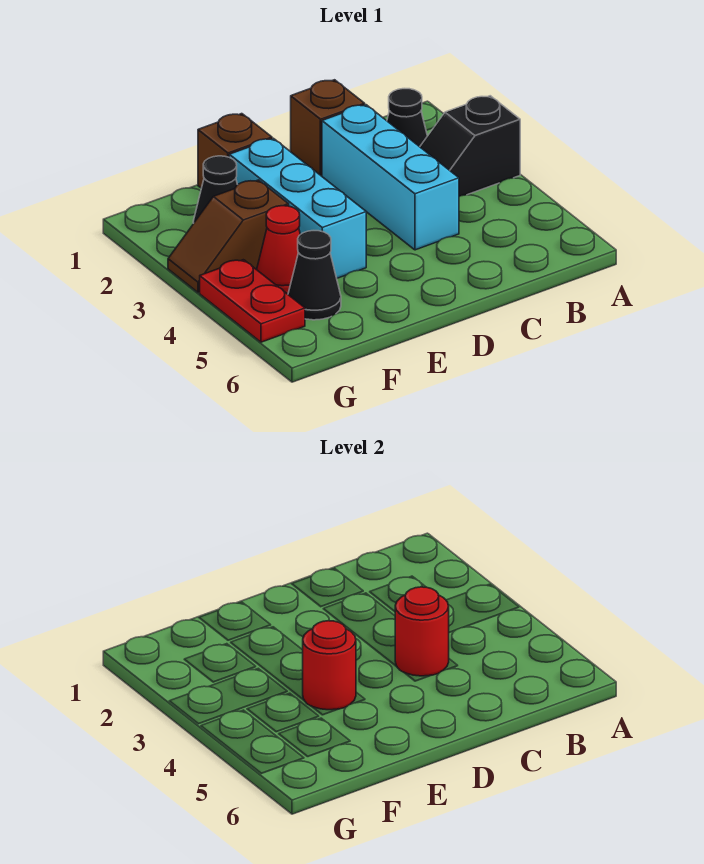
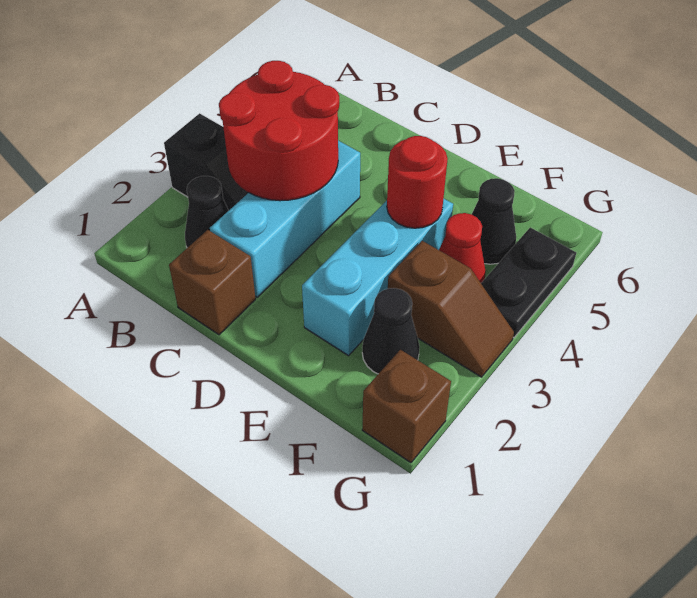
red round brick C4 level 2 -> red round brick B3:C4 level 2
brown brick E1 level 1 -> brown brick G1 level 1
red plate G4:G5 level 1 -> black plate G4:G5 level 1

